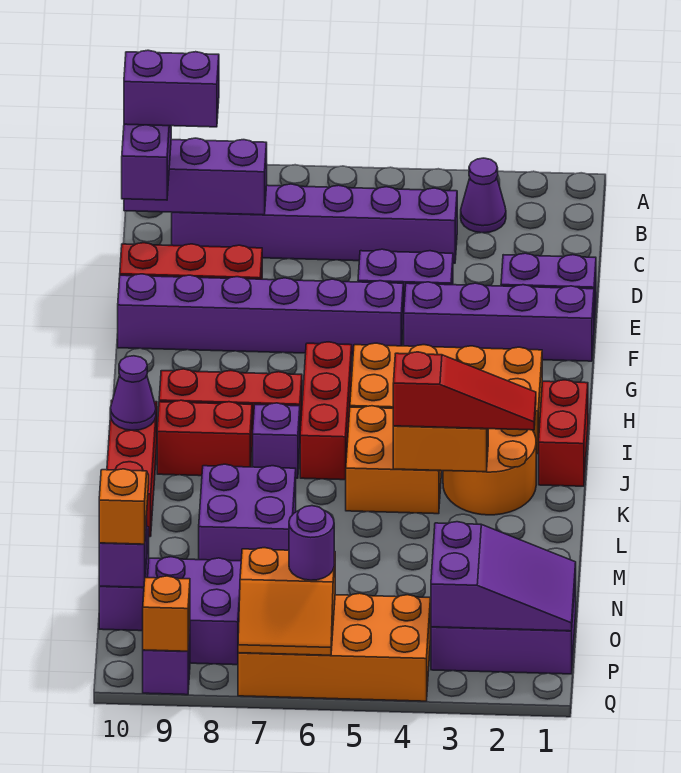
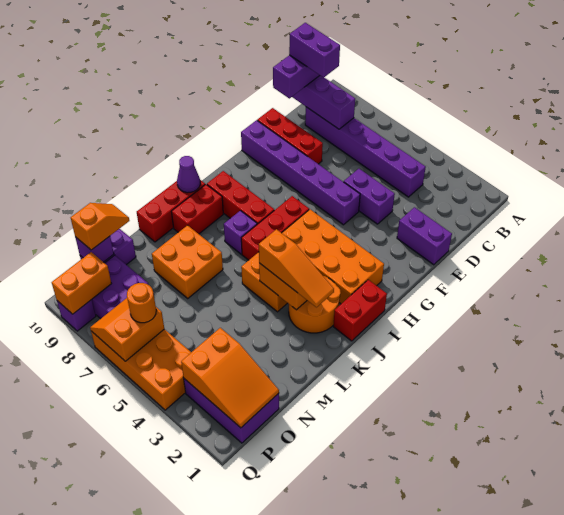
purple cone B3 level 1 -> none
purple brick F1:F4 level 1 -> none
red brick J8:J9 level 1 -> red brick J9:K9 level 1
red slope K2:K4 level 3 top 4 -> orange slope K2:K4 level 3 top 4
purple brick L7:M8 level 1 -> orange brick L7:M8 level 1
purple slope O1:P3 level 2 top 3 -> orange slope O1:P3 level 2 top 3
orange slope P6:Q7 level 2 top P -> orange slope P6:Q7 level 2 top 6
purple round brick P6 level 3 -> orange round brick P6 level 3
orange brick Q9 level 2 -> orange brick P9:Q9 level 2

